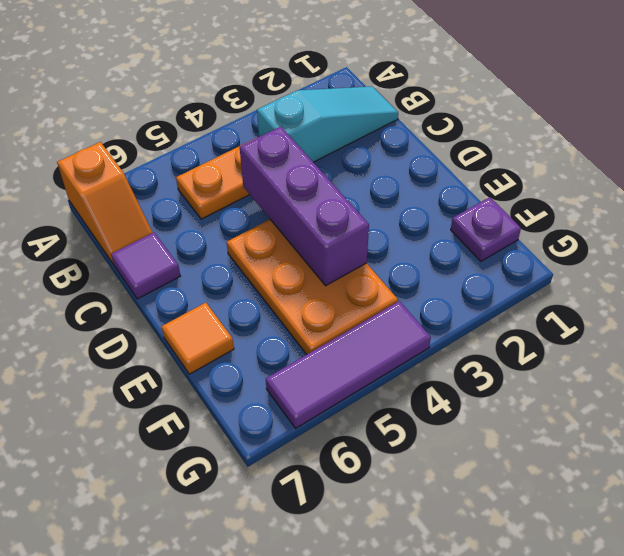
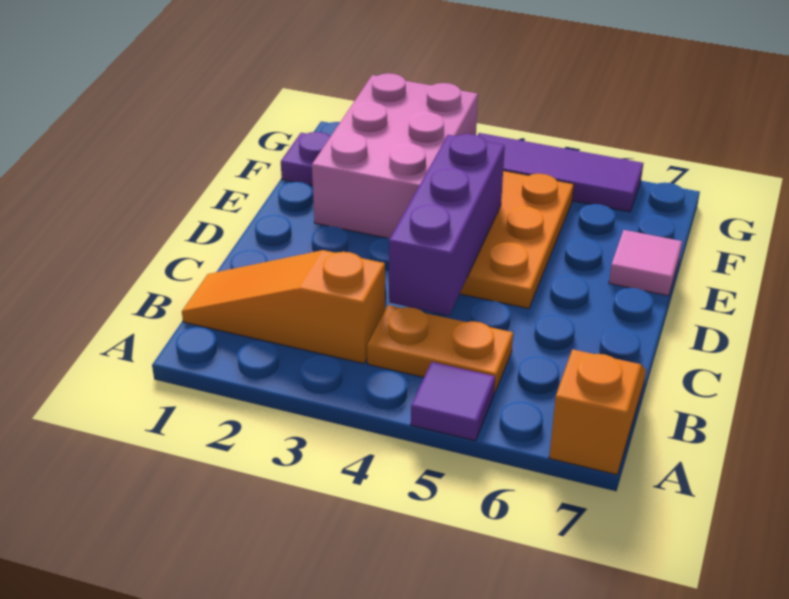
cyan slope B1:B3 level 1 top 3 -> orange slope B1:B3 level 1 top 3
purple tile C7 level 1 -> purple tile A5 level 1
none -> pink brick E2:G3 level 1
orange tile E7 level 1 -> pink tile E7 level 1

